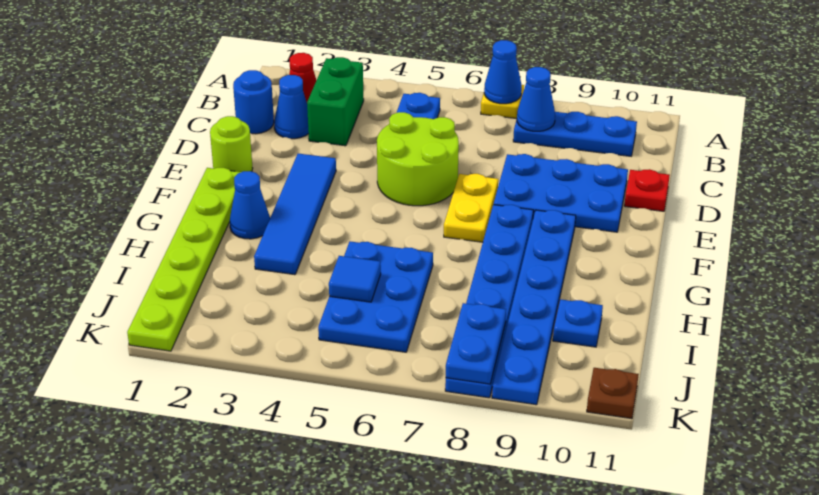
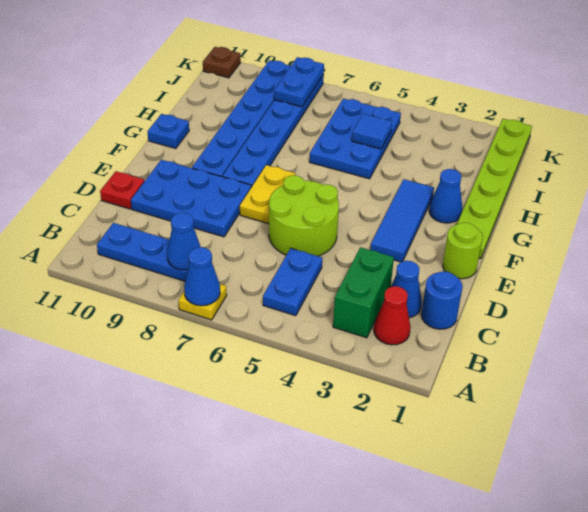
blue tile E3:H3 level 1 -> blue tile E3:G3 level 1
blue plate I10 level 1 -> blue plate G11 level 1

